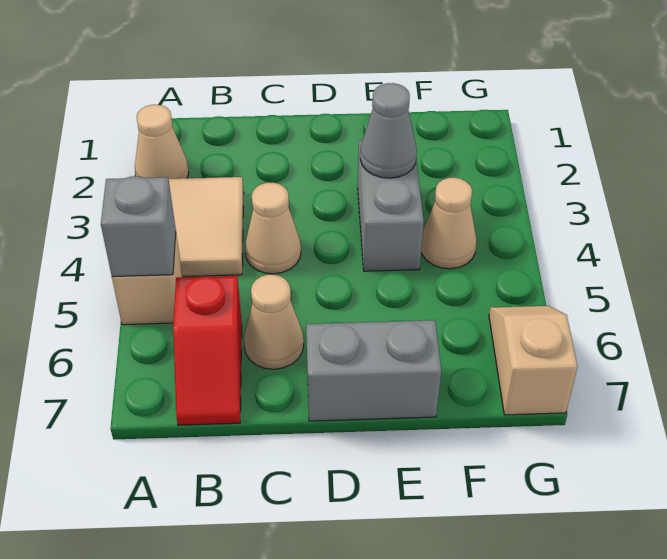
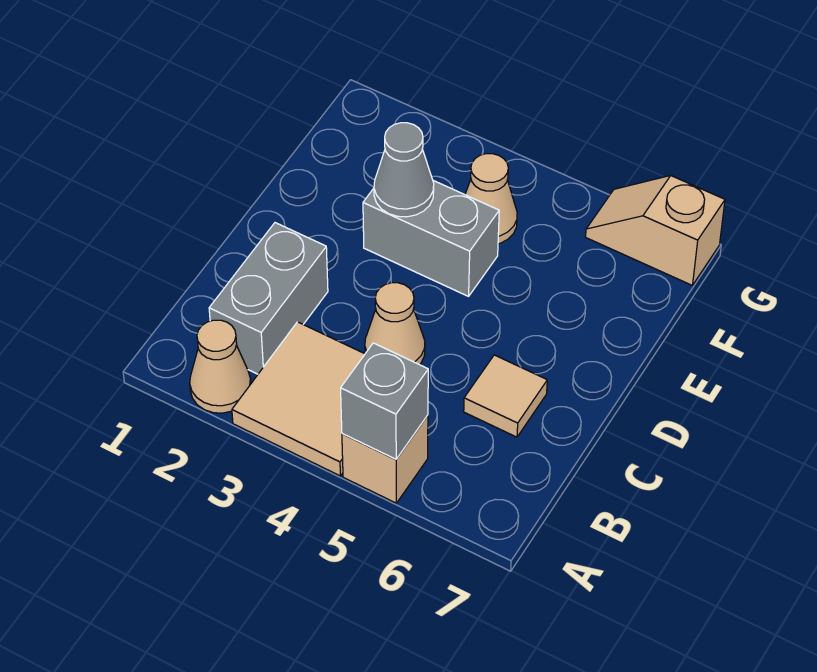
red slope B6:B7 level 1 top 6 -> none
tan cone C6 level 1 -> tan tile C6 level 1
grey brick D7:E7 level 1 -> grey brick B2:C2 level 1

